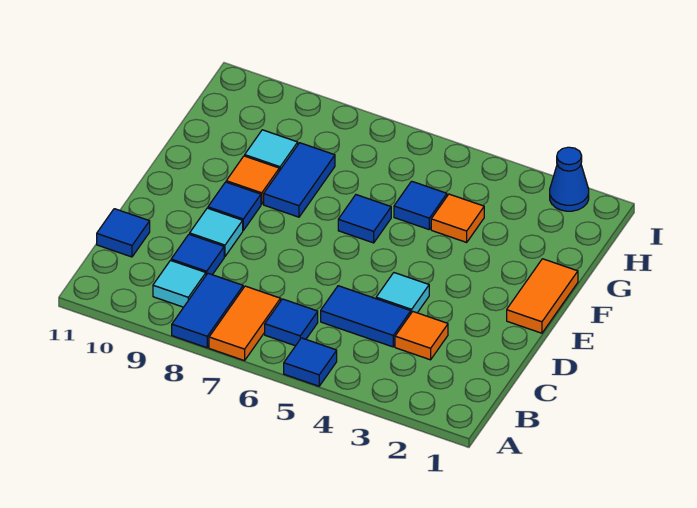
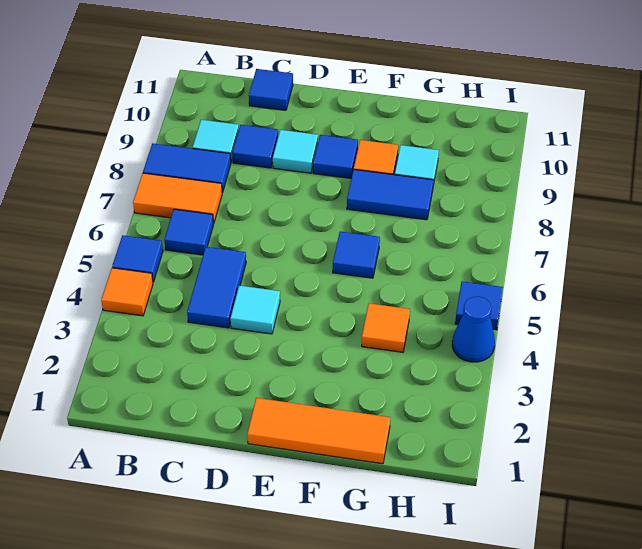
orange tile C3 level 1 -> orange tile A4 level 1
orange tile E1:F1 level 1 -> orange tile E1:G1 level 1
blue tile G5 level 1 -> blue tile I5 level 1
blue cone I2 level 1 -> blue cone I4 level 1

